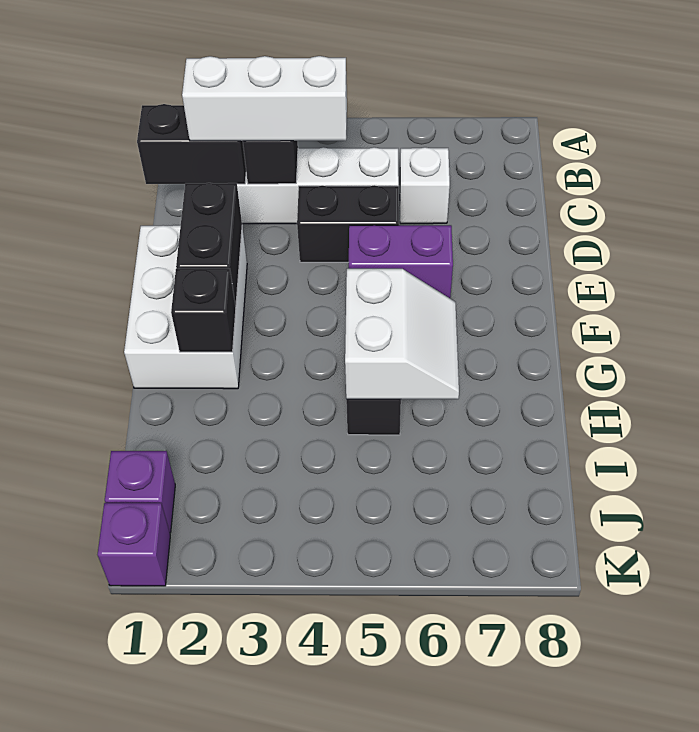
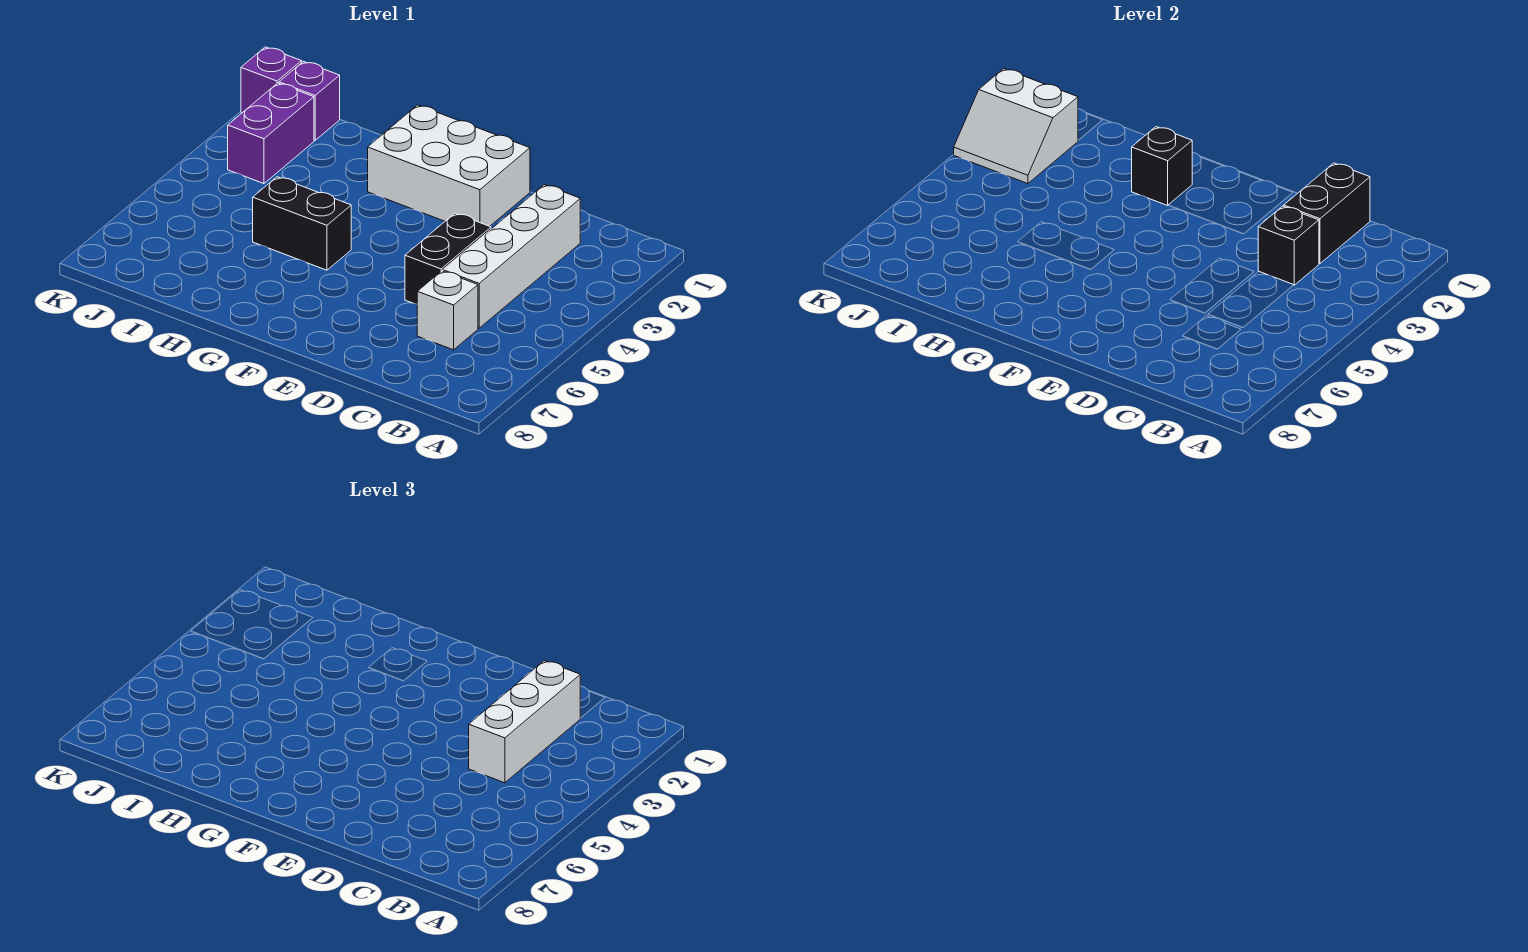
black brick E2:F2 level 2 -> none
purple brick E5:E6 level 1 -> purple brick J2:J3 level 1
white slope G5:H6 level 2 top 5 -> white slope J2:K3 level 2 top 2

